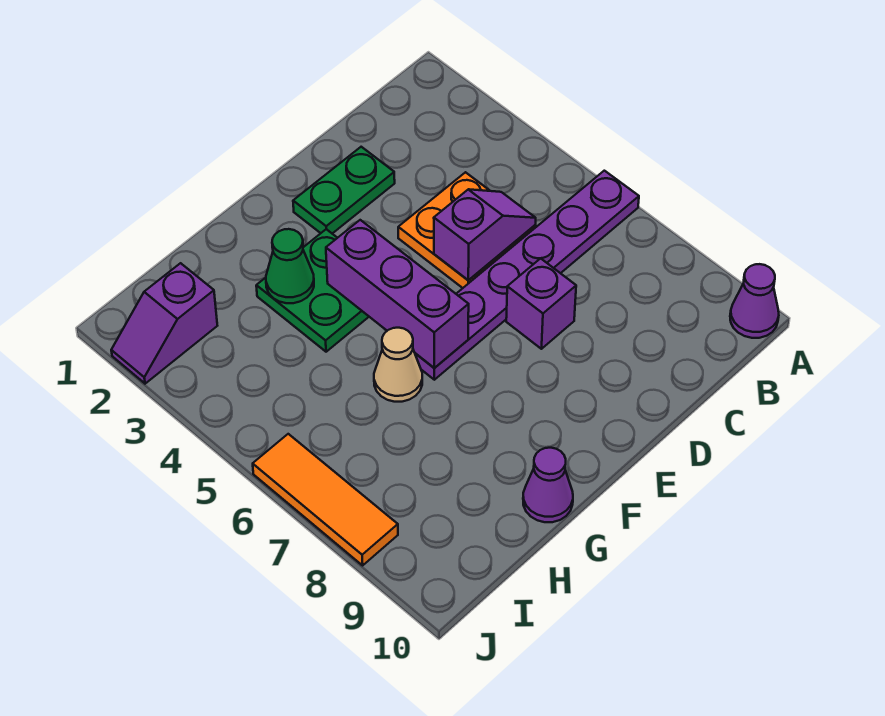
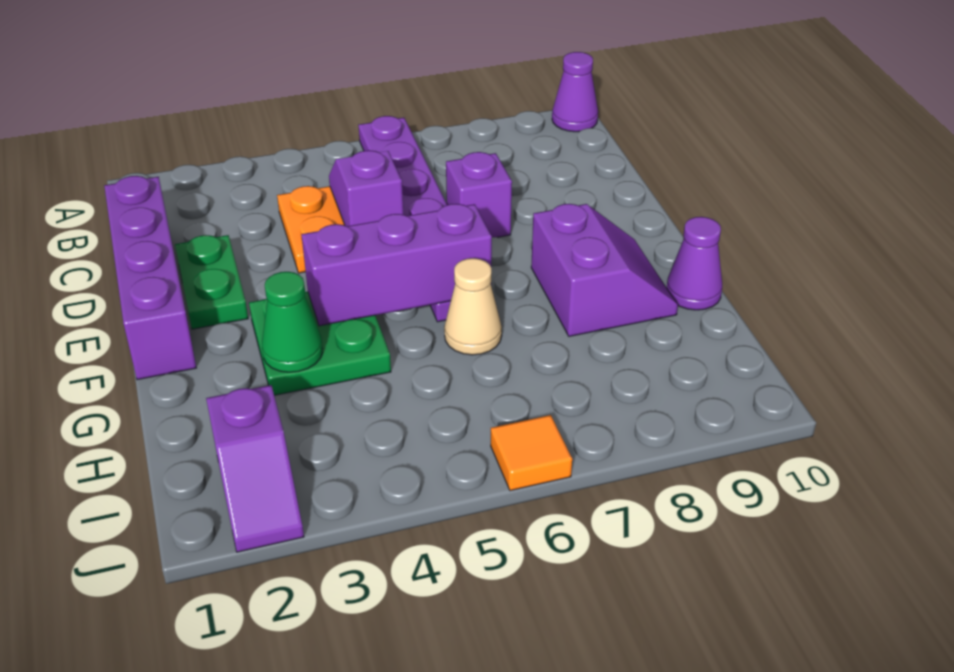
none -> purple brick C1:F1 level 1
none -> purple slope F8:G9 level 1 top 8
orange tile J6:J8 level 1 -> orange tile J6 level 1

